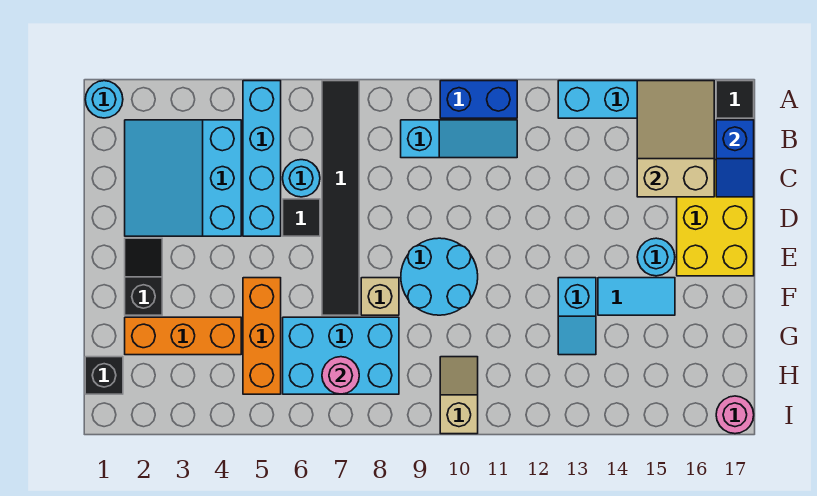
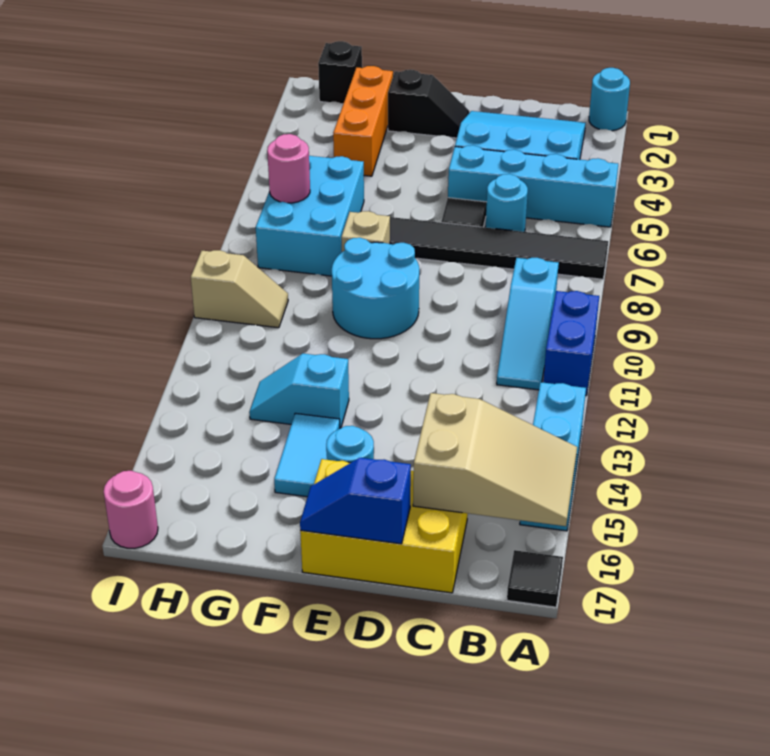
blue slope B17:C17 level 2 top B -> blue slope D17:E17 level 2 top D
orange brick F5:H5 level 1 -> none

